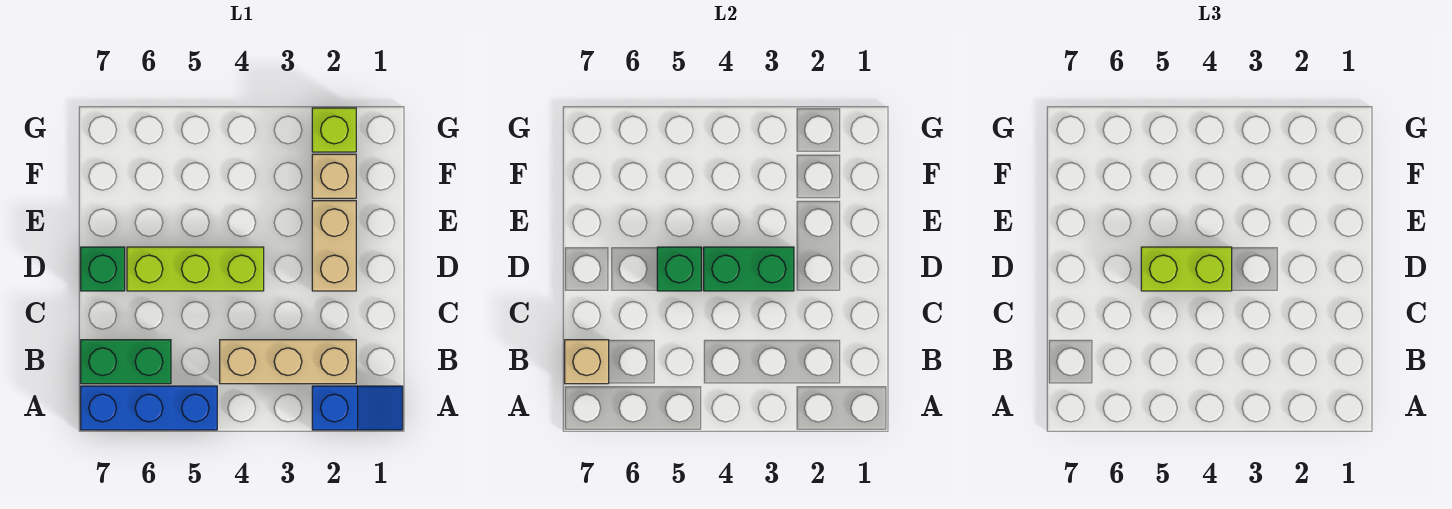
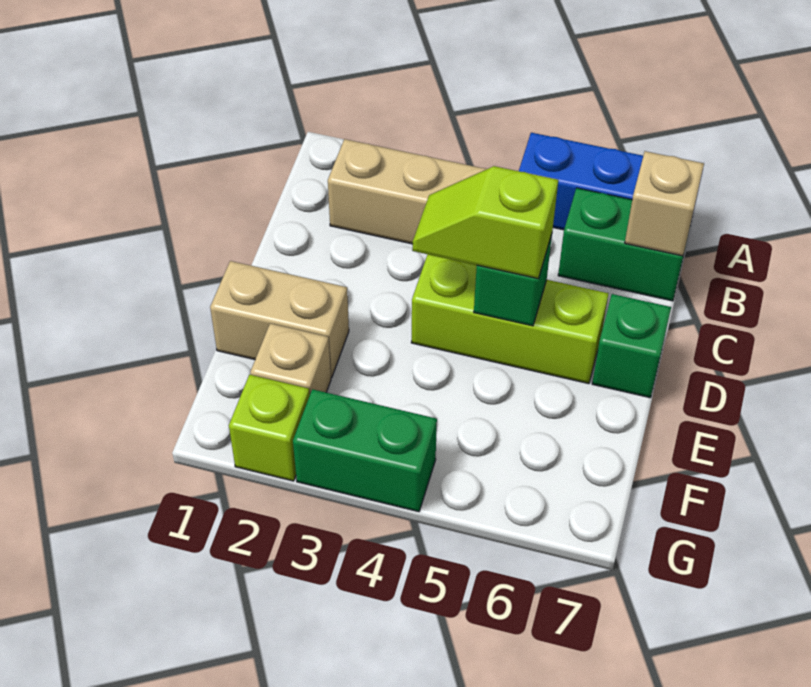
blue slope A1:A2 level 1 top 2 -> none
tan brick D2:E2 level 1 -> tan brick E1:E2 level 1
green brick D3:D4 level 2 -> green brick G3:G4 level 1
lime brick D4:D5 level 3 -> lime slope D4:D5 level 3 top 5

